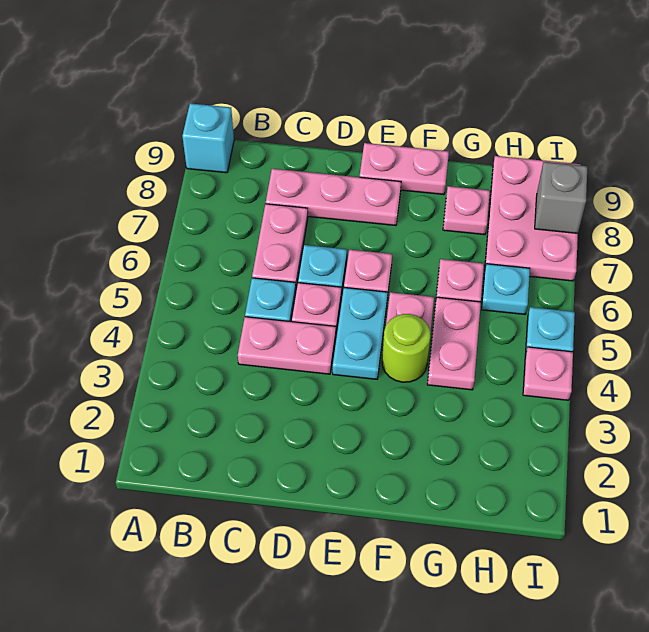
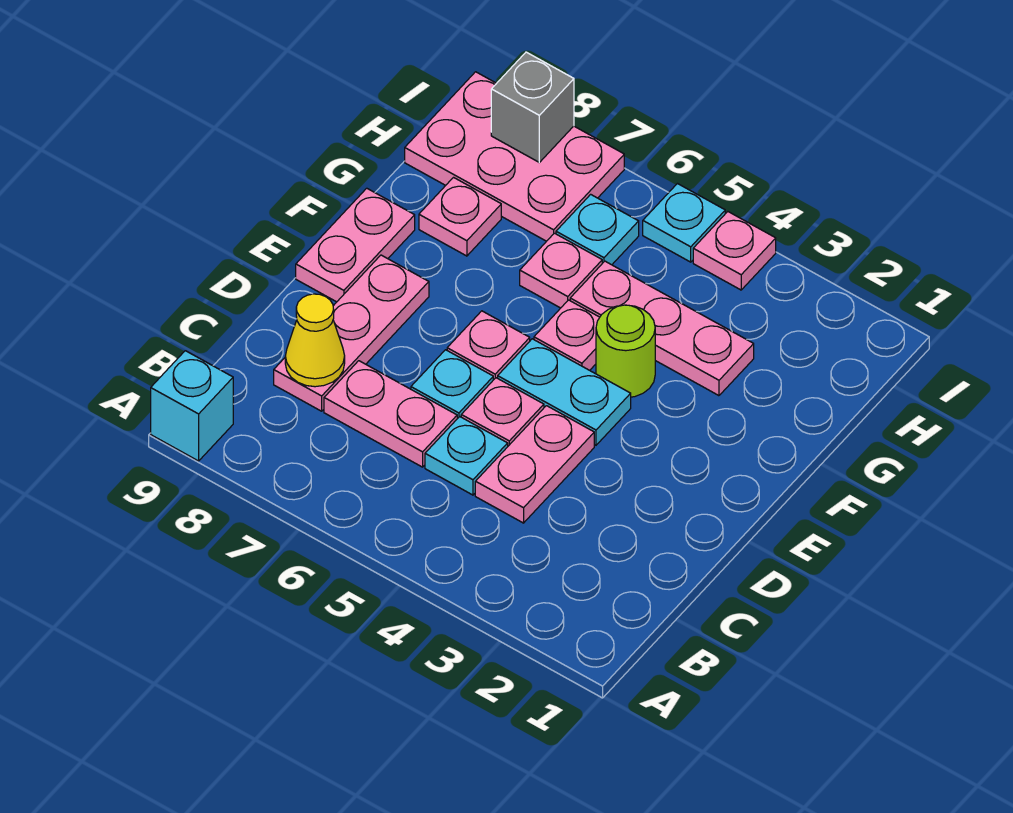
none -> yellow cone C8 level 2
pink plate G4:G5 level 1 -> pink plate G3:G5 level 1

